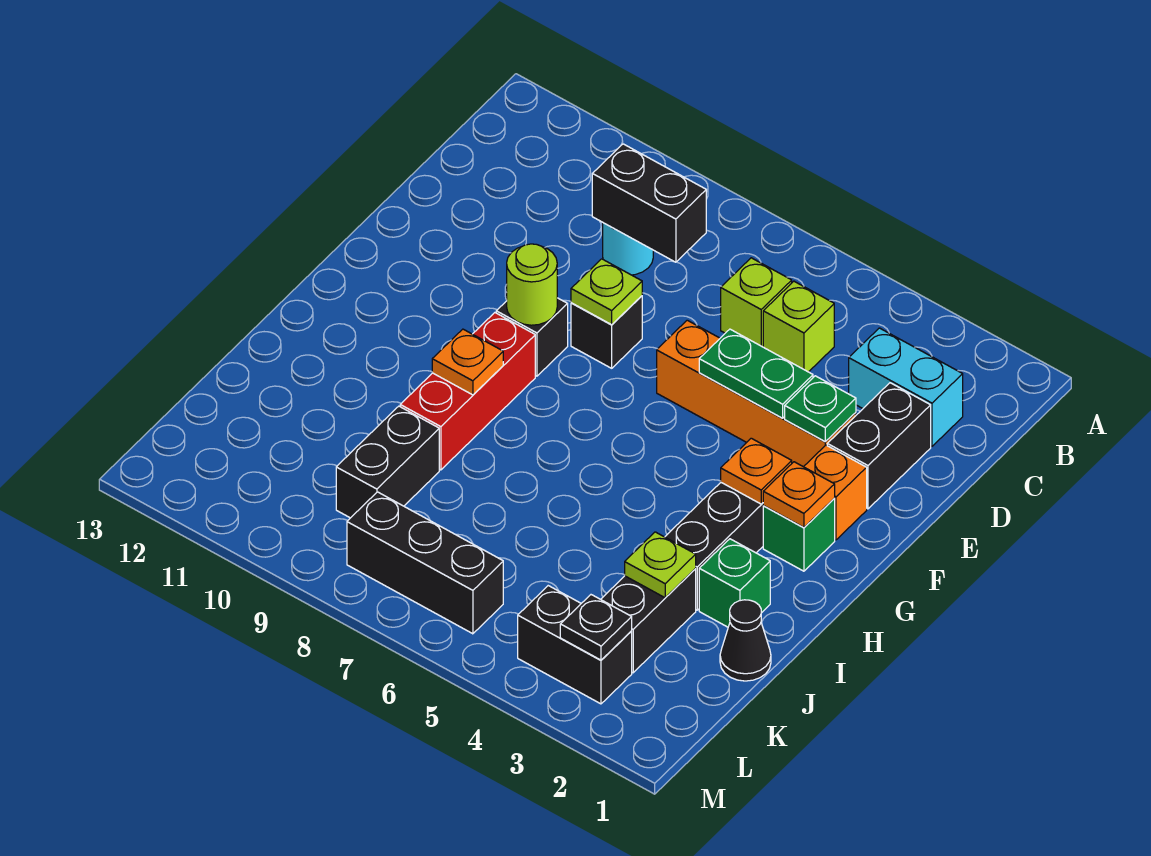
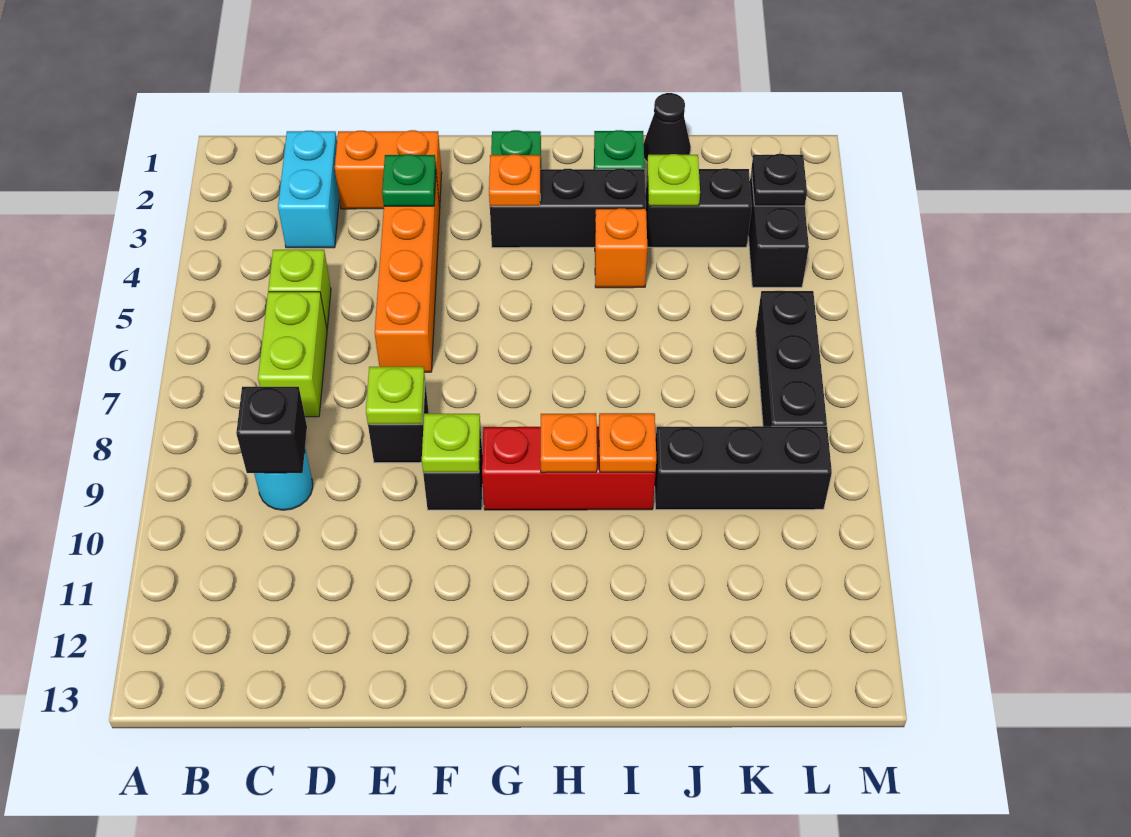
lime brick C6 level 1 -> lime brick C6:C7 level 1
black brick C8:C9 level 2 -> black brick C9 level 2
black brick D2:E2 level 1 -> orange brick D2:E2 level 1
green plate E4:E5 level 2 -> none
orange brick F2 level 1 -> orange brick I4 level 1
lime round brick F9 level 2 -> lime plate F9 level 2
orange plate G2 level 2 -> orange plate I9 level 2
black brick J9:K9 level 1 -> black brick J9:L9 level 1

